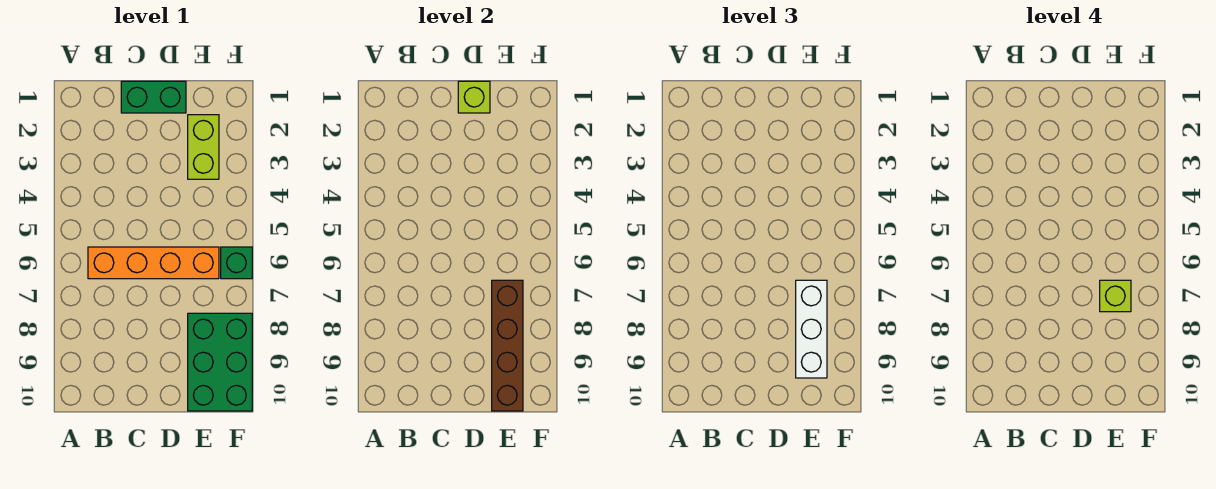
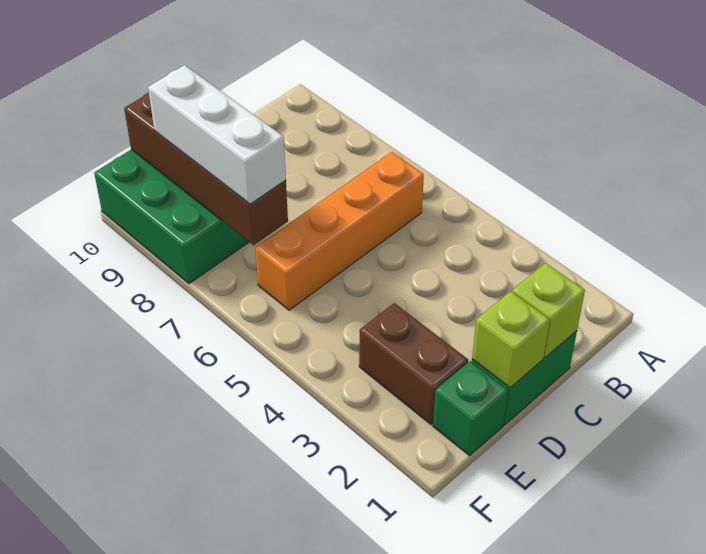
lime brick E2:E3 level 1 -> brown brick E2:E3 level 1
lime brick E7 level 4 -> lime brick C1 level 2
green brick F6 level 1 -> green brick E1 level 1

